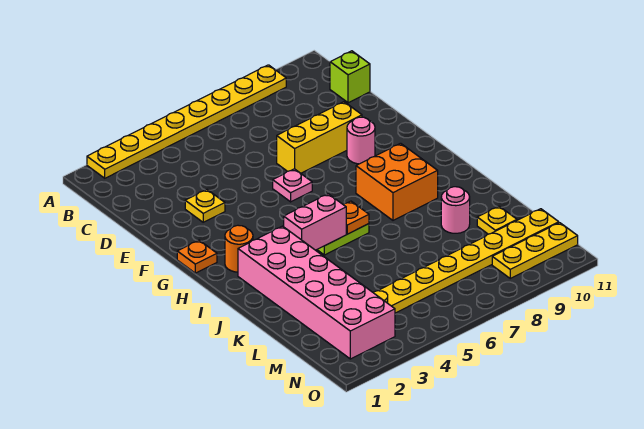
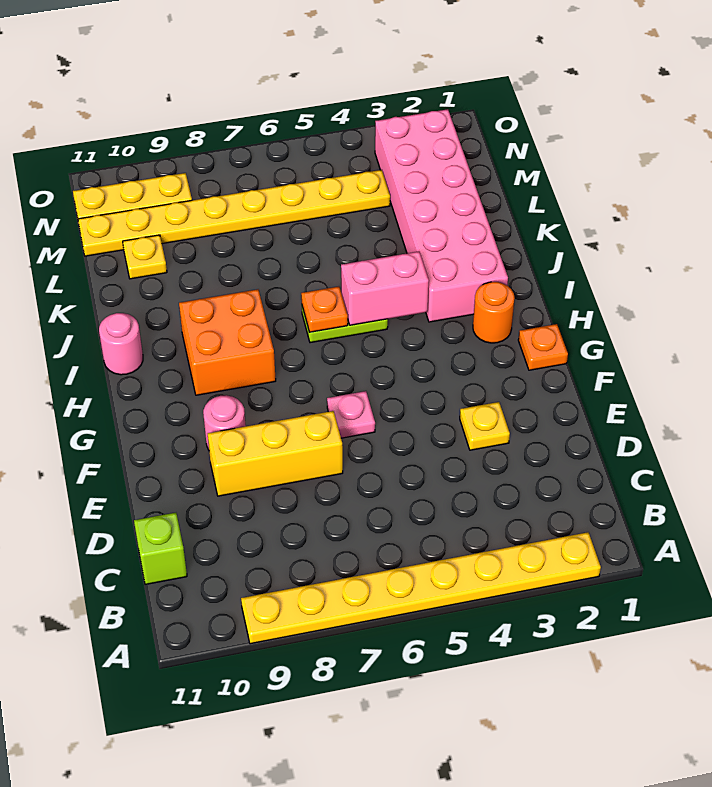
pink round brick K9 level 1 -> pink round brick I11 level 1

